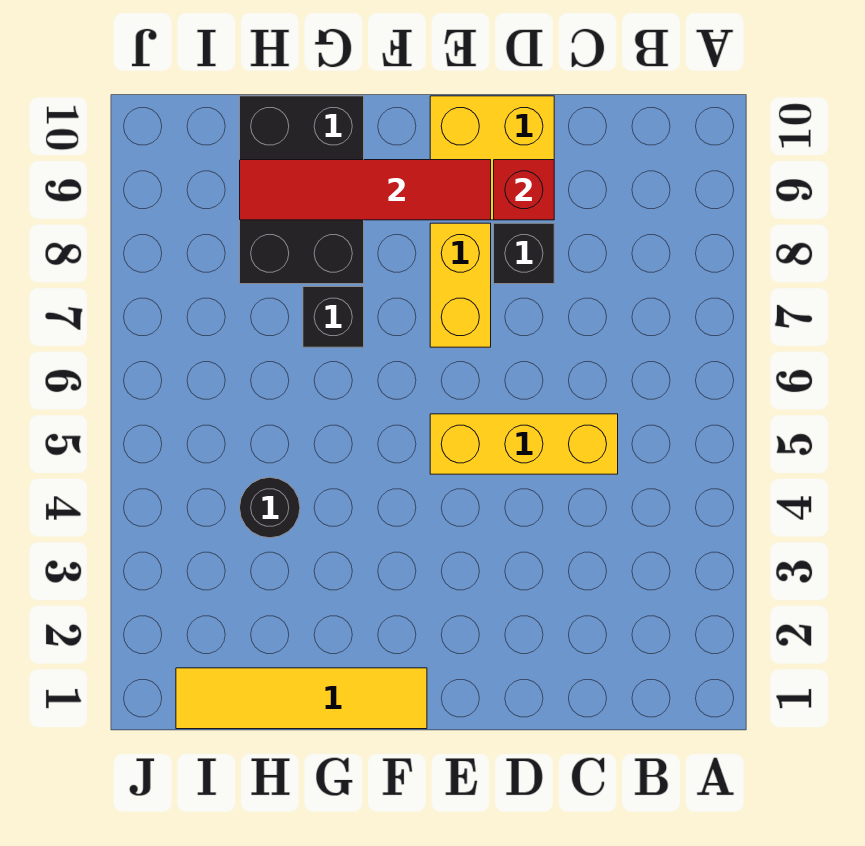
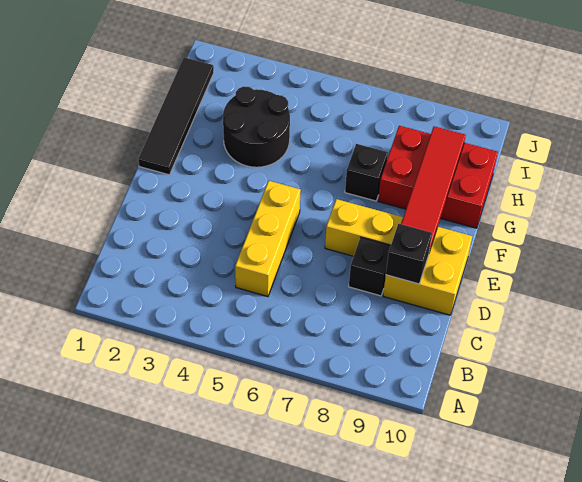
red brick D9 level 2 -> black brick D9 level 2
yellow tile F1:I1 level 1 -> black tile F1:I1 level 1
black brick G8:H10 level 1 -> red brick G8:H10 level 1
black round brick H4 level 1 -> black round brick G3:H4 level 1

